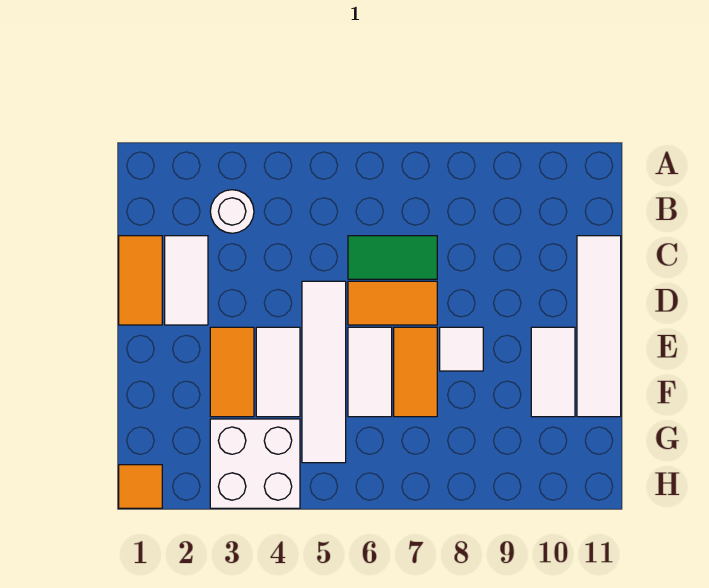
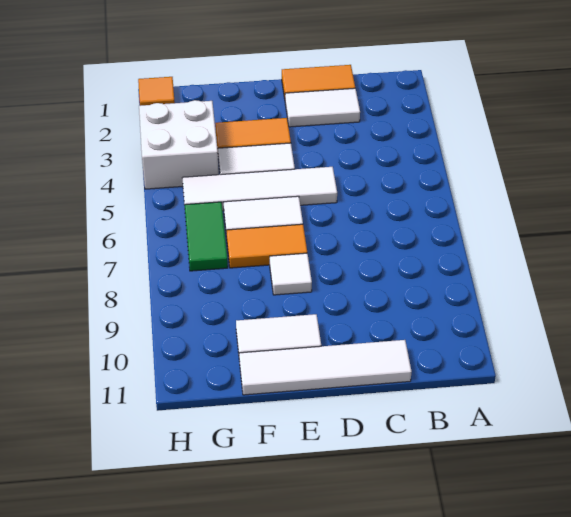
white round brick B3 level 1 -> none
green tile C6:C7 level 1 -> green tile G6:G7 level 1
orange tile D6:D7 level 1 -> none

